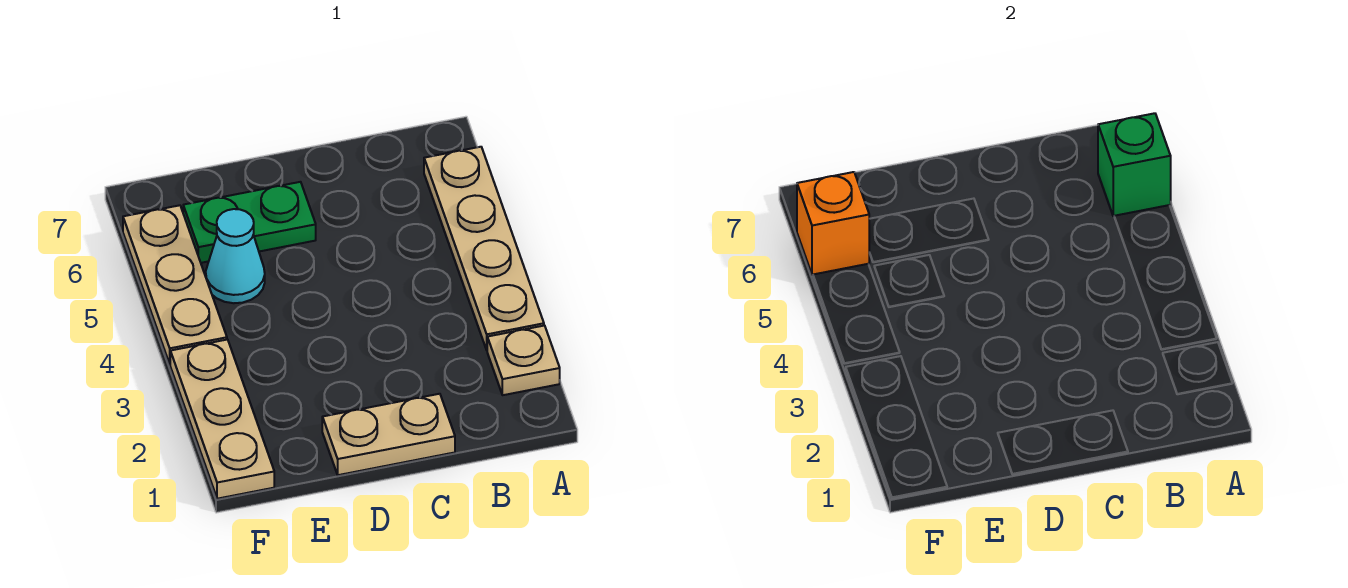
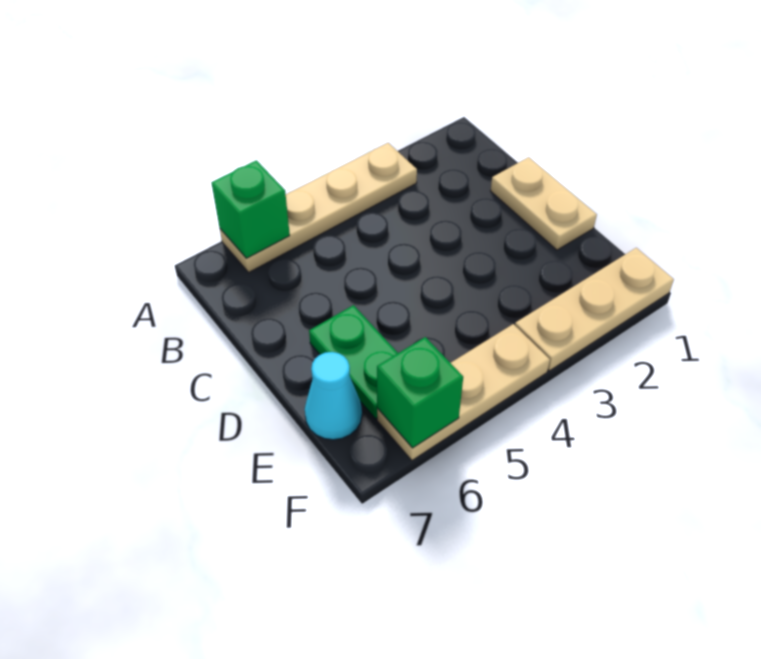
tan plate A2 level 1 -> none
cyan cone E5 level 1 -> cyan cone E7 level 1
orange brick F6 level 2 -> green brick F6 level 2

